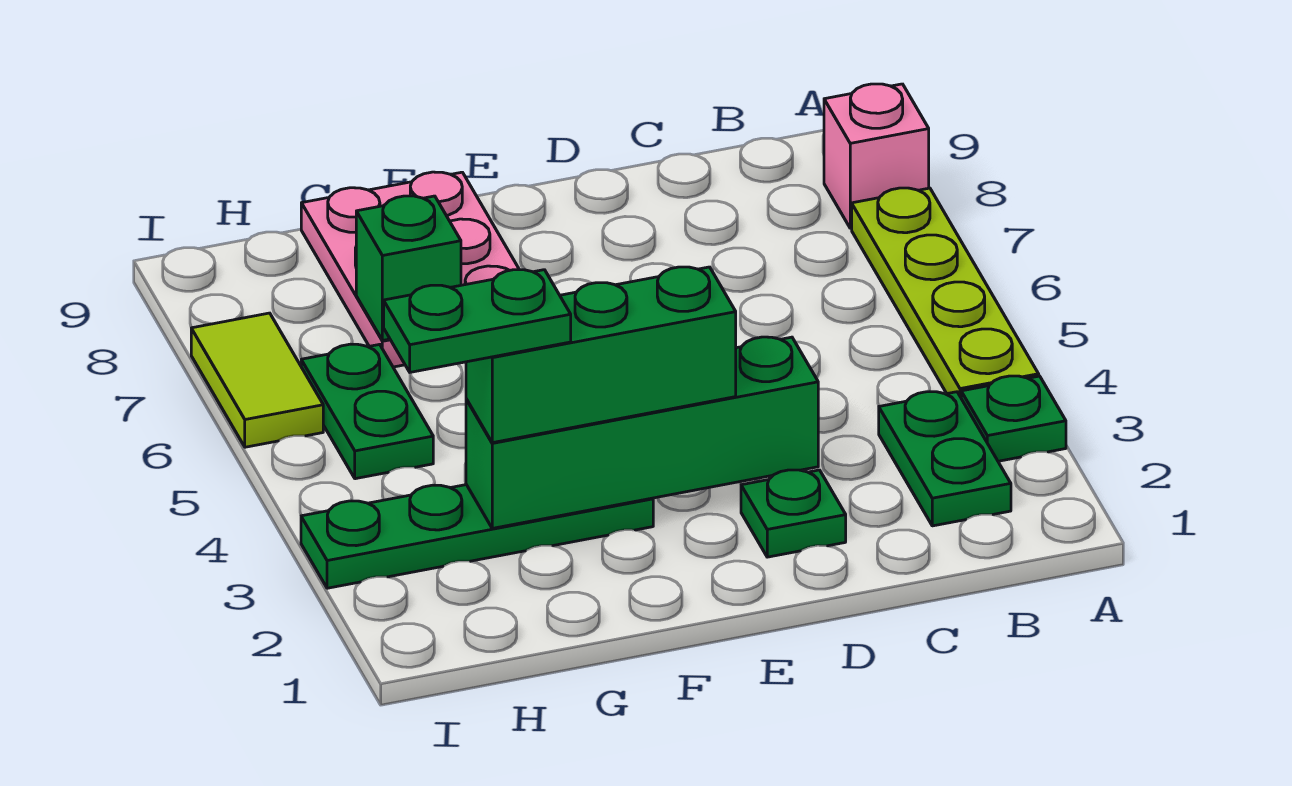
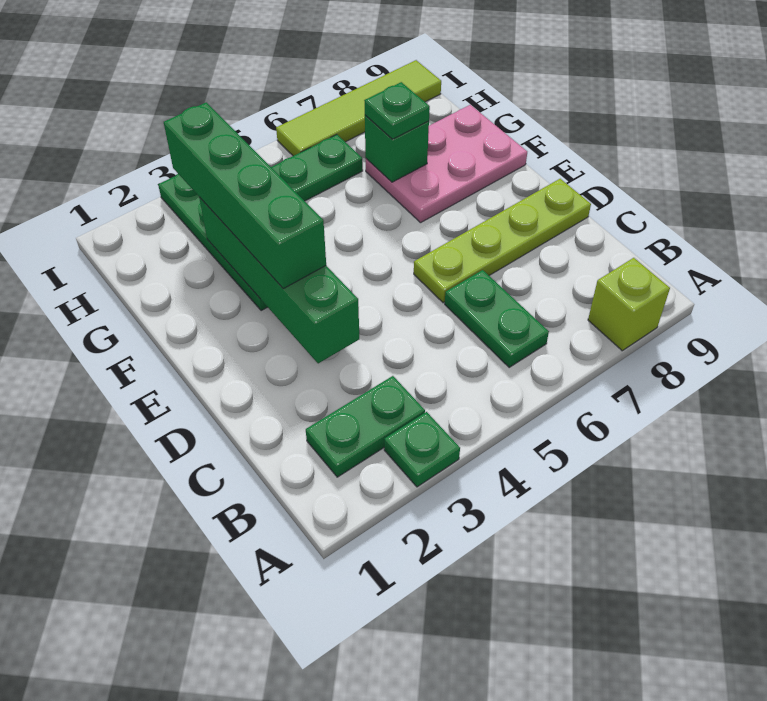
lime plate A4:A7 level 1 -> lime plate D6:D9 level 1
pink brick A8 level 1 -> lime brick A8 level 1
green plate D2 level 1 -> green plate G7 level 3
green brick E3:G3 level 3 -> green brick E3:H3 level 3
green plate G3:H3 level 4 -> green plate B6:C6 level 1
lime tile I6:I7 level 1 -> lime tile I6:I9 level 1

